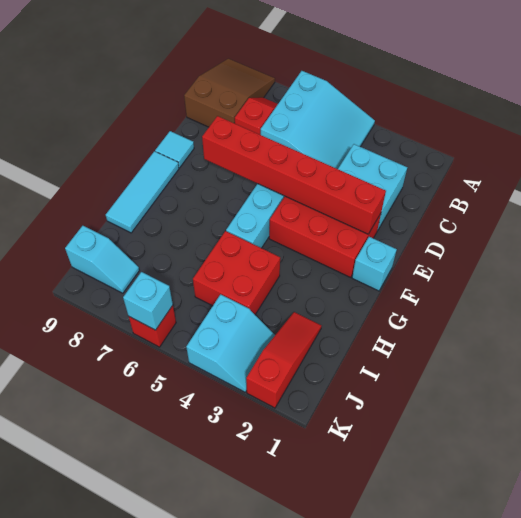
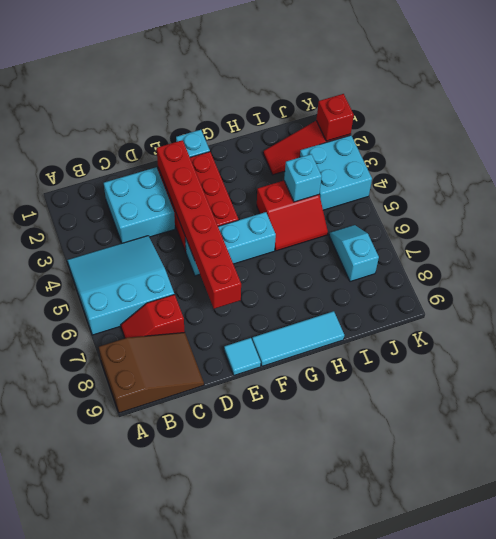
brown slope A8:C9 level 1 top C -> brown slope A8:C9 level 1 top A
red brick H4:I5 level 1 -> red slope H4:I5 level 1 top 4
cyan slope J3:K4 level 1 top 4 -> cyan brick J3:K4 level 1
cyan slope J8:J9 level 1 top 9 -> cyan slope J6:J7 level 1 top 7
red brick K6 level 1 -> red brick K2 level 2
cyan brick K6 level 2 -> cyan brick I4 level 2

